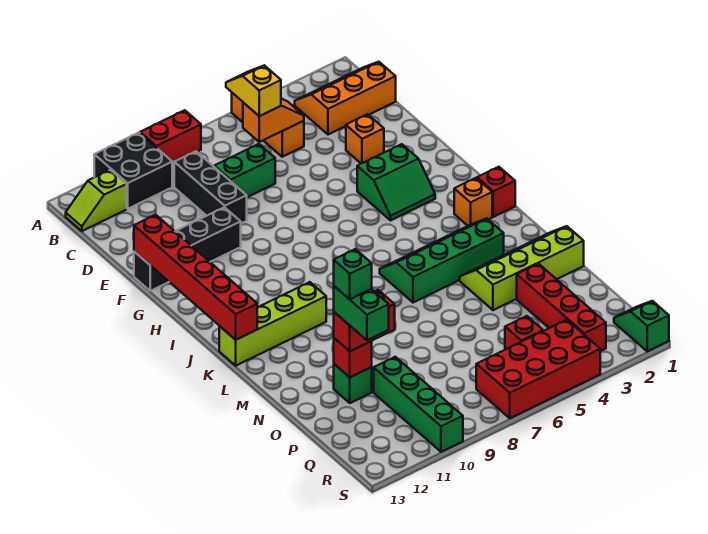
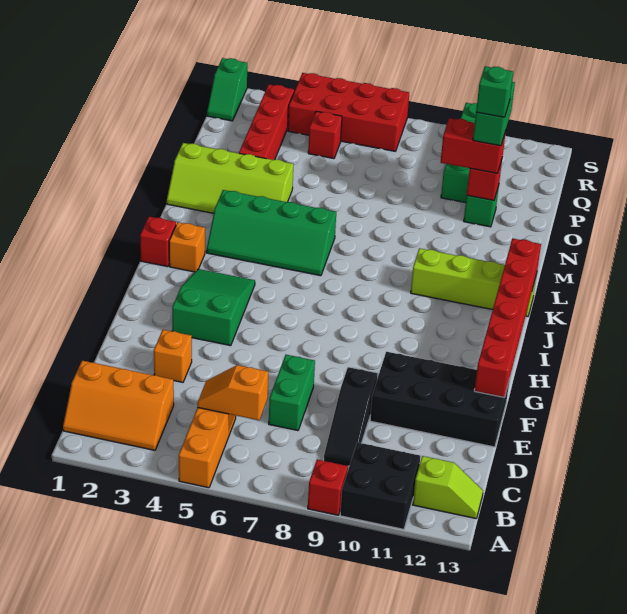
red brick A8:A9 level 1 -> red brick A9 level 1
yellow slope B6:C6 level 3 top C -> none
black brick C9:E9 level 1 -> black slope C9:E9 level 1 top E
green brick D7:D8 level 1 -> green brick D7:E7 level 1
black brick F10:F13 level 1 -> black brick E10:F13 level 1
green slope G3:H4 level 1 top G -> green slope G3:I4 level 1 top G

